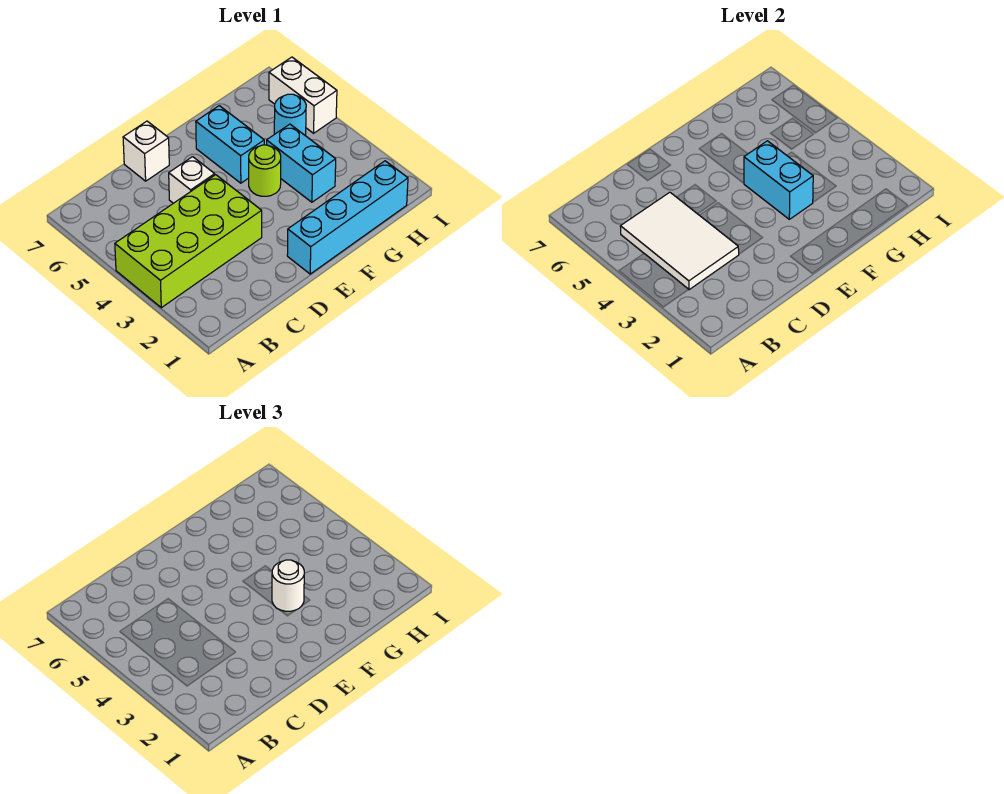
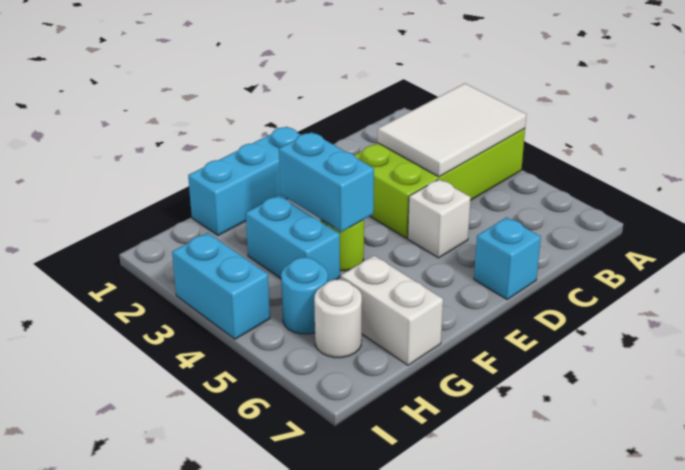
white tile B3:C5 level 2 -> white tile A3:C4 level 2
white brick D7 level 1 -> cyan brick D7 level 1
cyan brick E1:H1 level 1 -> cyan brick E1:G1 level 1
white round brick F3 level 3 -> white round brick H6 level 1
cyan brick F5:F6 level 1 -> cyan brick I3:I4 level 1
white brick I5:I6 level 1 -> white brick G6:G7 level 1

